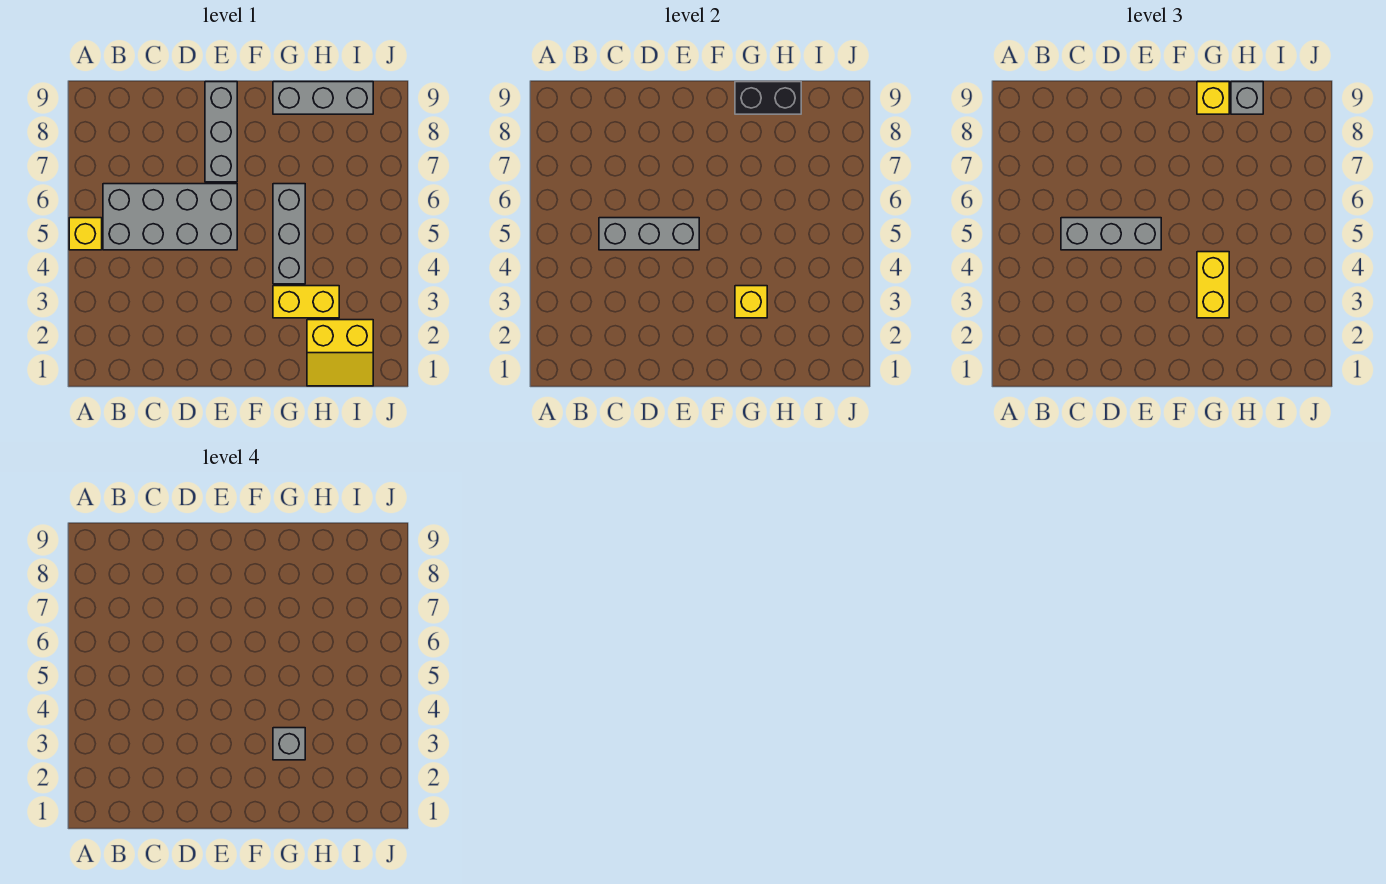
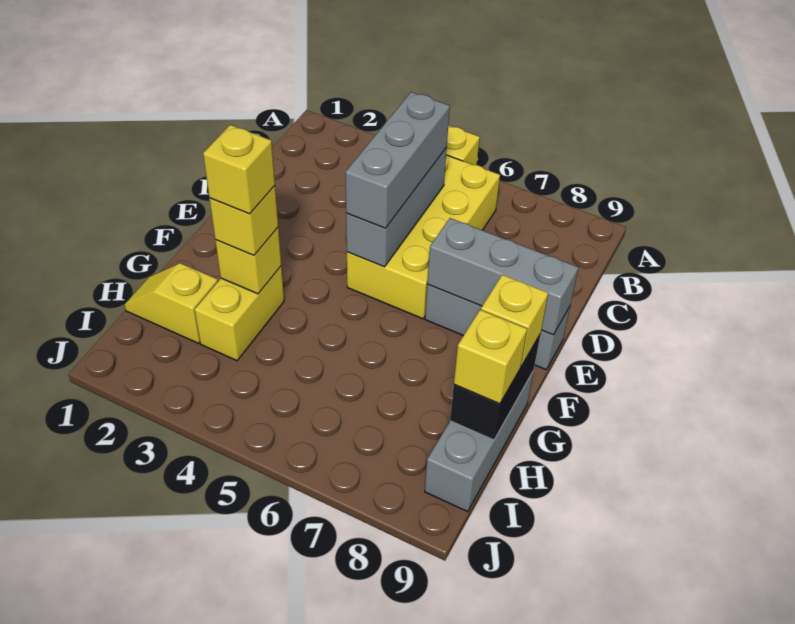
grey brick B5:E6 level 1 -> yellow brick B5:E6 level 1
yellow brick G3:G4 level 3 -> yellow brick G3 level 3
grey brick G3 level 4 -> yellow brick G3 level 4
grey brick G4:G6 level 1 -> grey brick E7:E9 level 2
yellow slope H1:I2 level 1 top 2 -> yellow slope H1:H2 level 1 top 2
grey brick H9 level 3 -> yellow brick H9 level 3

